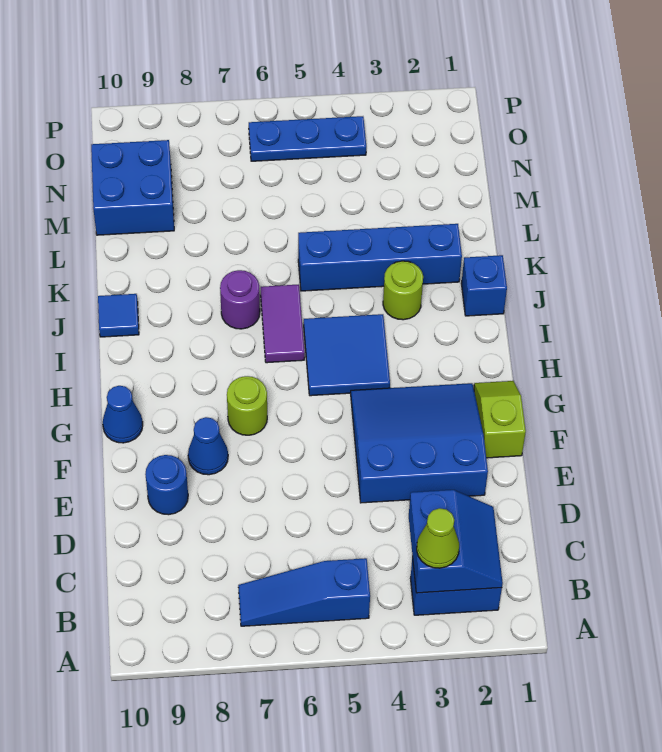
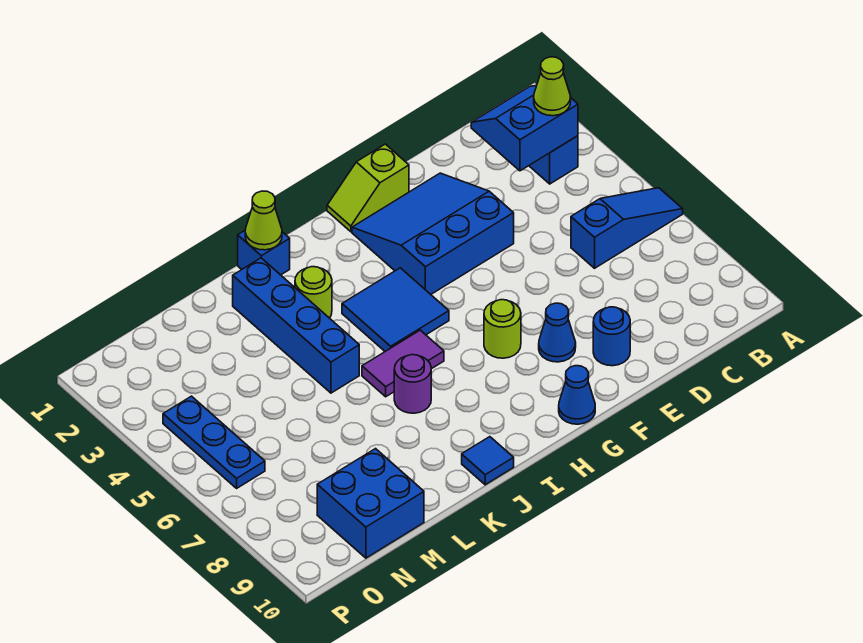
blue slope B5:B7 level 1 top 5 -> blue slope A6:C6 level 1 top C
blue slope E2:G4 level 1 top E -> blue slope E2:G4 level 1 top 4
none -> lime cone J1 level 2

